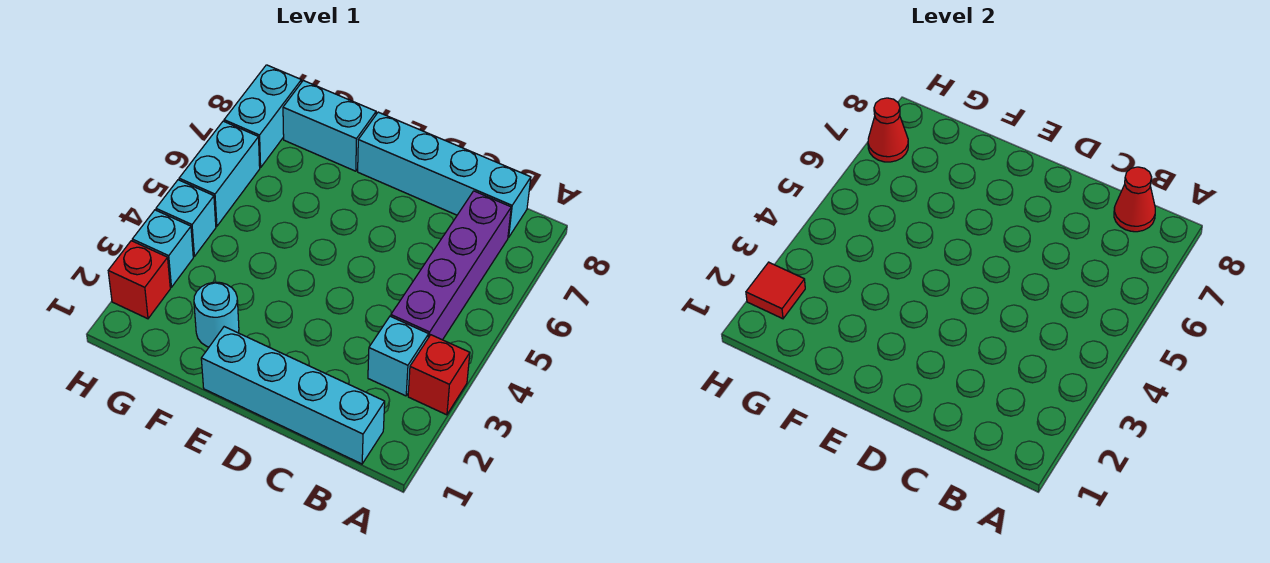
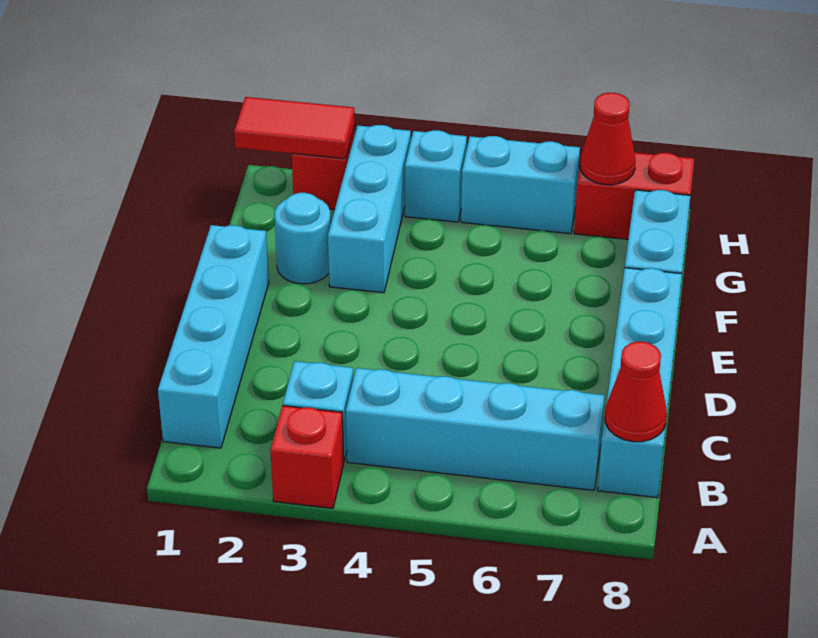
purple brick B4:B7 level 1 -> cyan brick B4:B7 level 1
red tile H2 level 2 -> red tile H1:H2 level 2
cyan brick H3 level 1 -> cyan brick F3:H3 level 1
cyan brick H7:H8 level 1 -> red brick H7:H8 level 1

